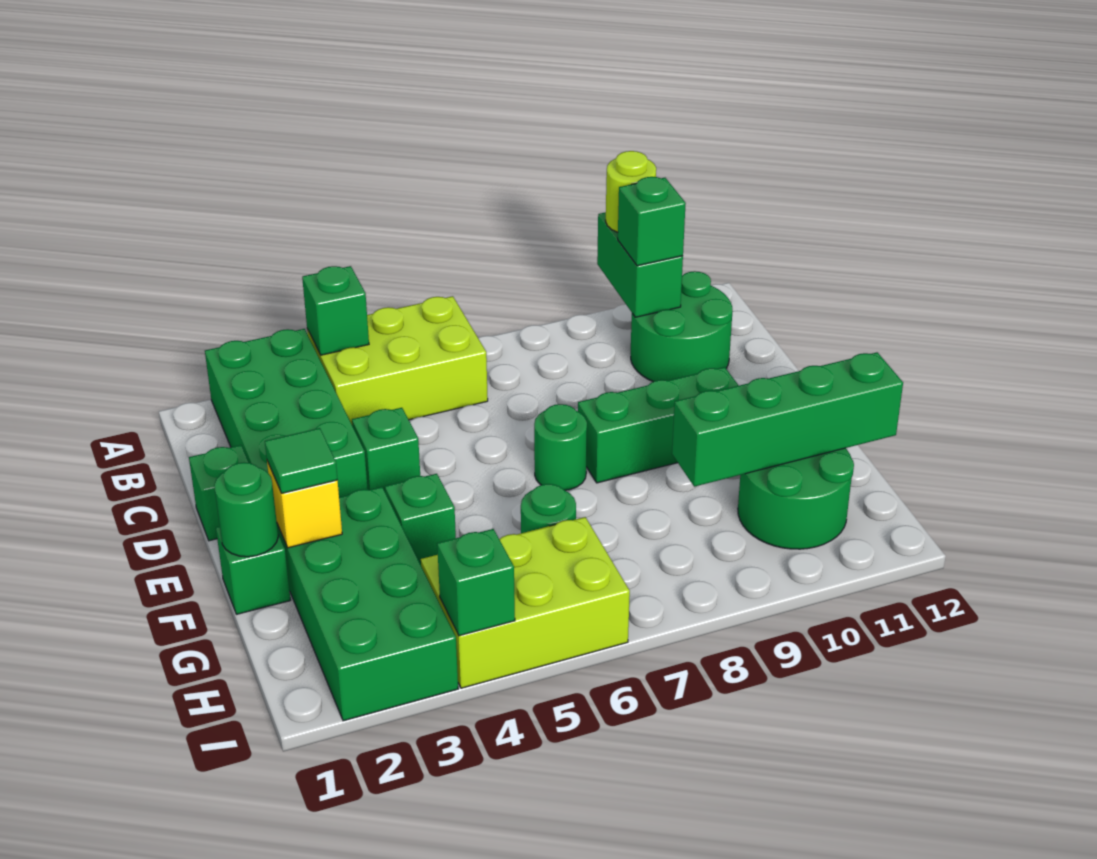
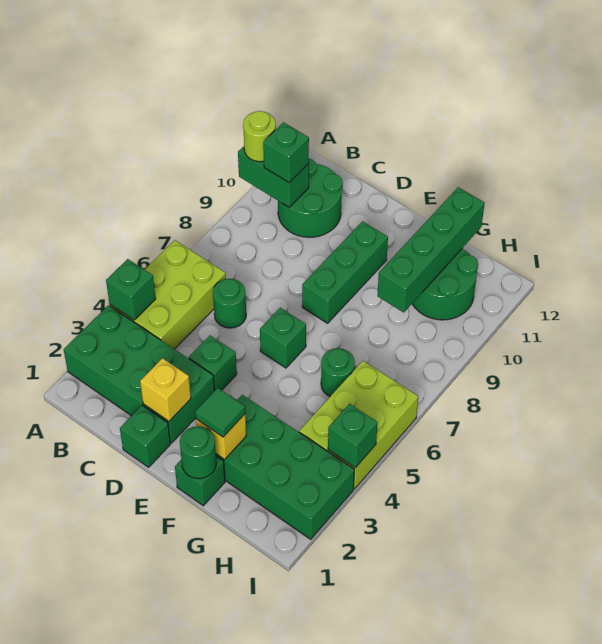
none -> yellow brick D2 level 2
green round brick E7 level 1 -> green round brick C6 level 1
green brick F4 level 1 -> green brick E6 level 1

